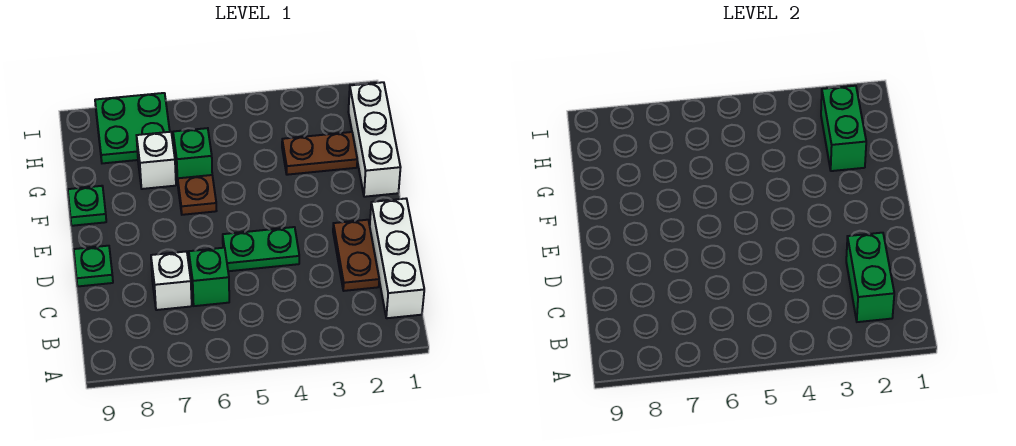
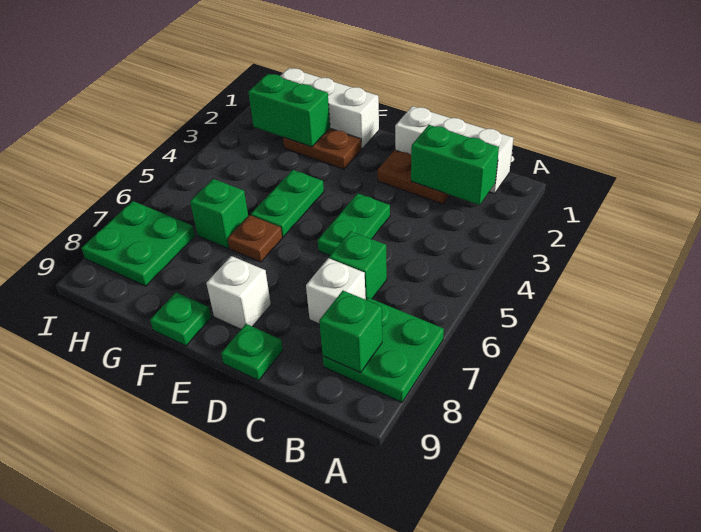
none -> green plate A7:B8 level 1
none -> green brick B8 level 2
none -> green plate F4:F5 level 1
brown plate G2:G3 level 1 -> brown plate F2:G2 level 1
white brick G7 level 1 -> white brick E8 level 1

